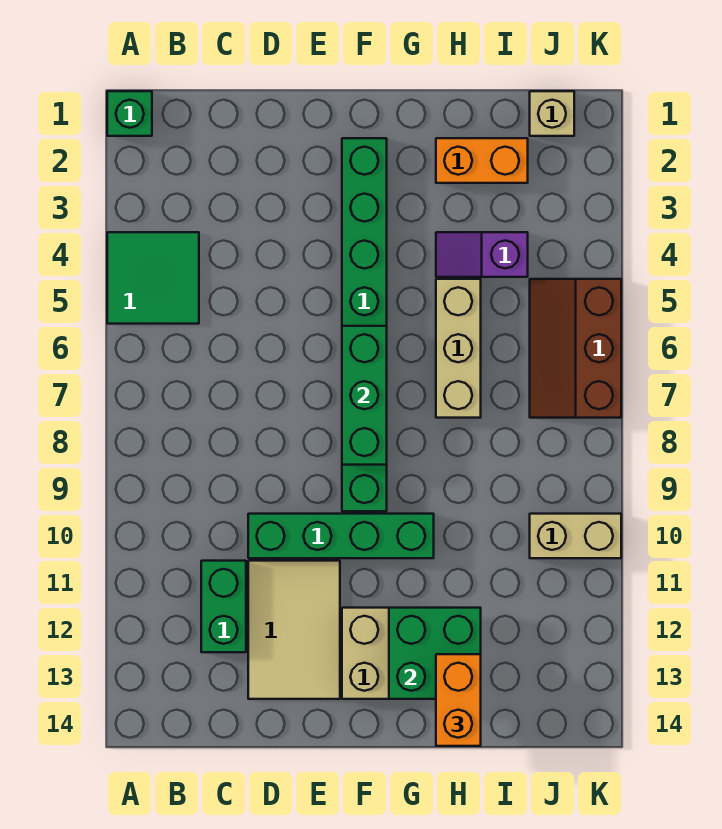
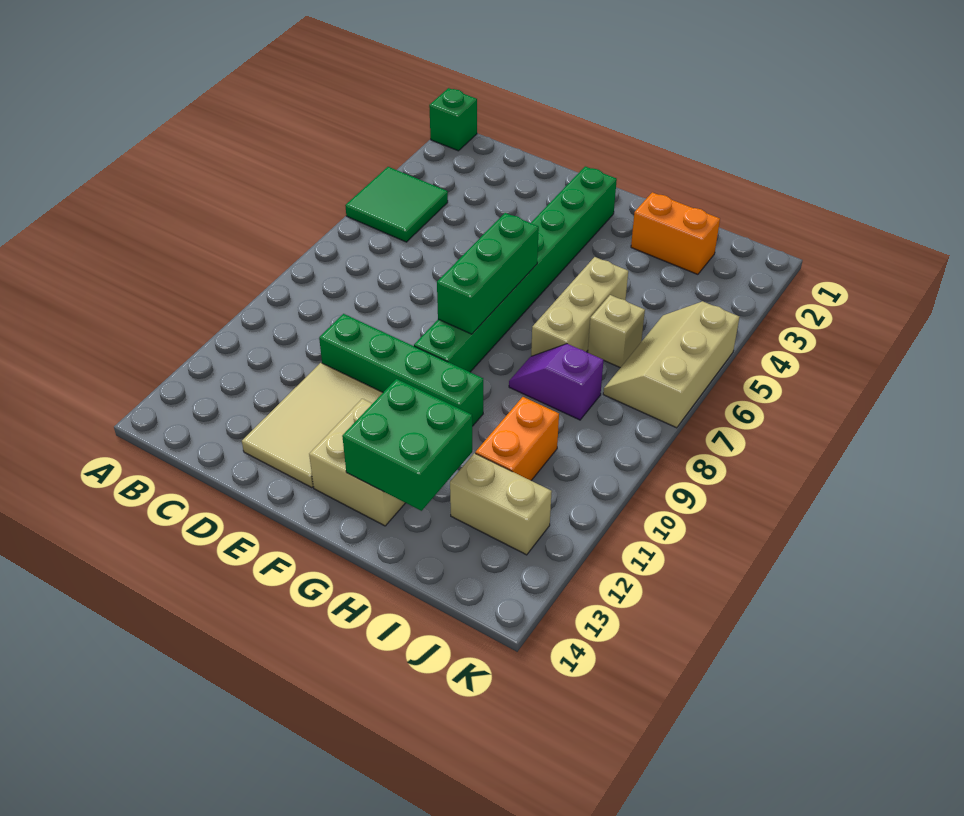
green brick C11:C12 level 1 -> none
purple slope H4:I4 level 1 top I -> purple slope H8:I8 level 1 top I
orange brick H13:H14 level 3 -> orange brick I10:I11 level 1
tan brick J1 level 1 -> tan brick I6 level 1
brown slope J5:K7 level 1 top K -> tan slope J5:K7 level 1 top K
tan brick J10:K10 level 1 -> tan brick I12:J12 level 1

